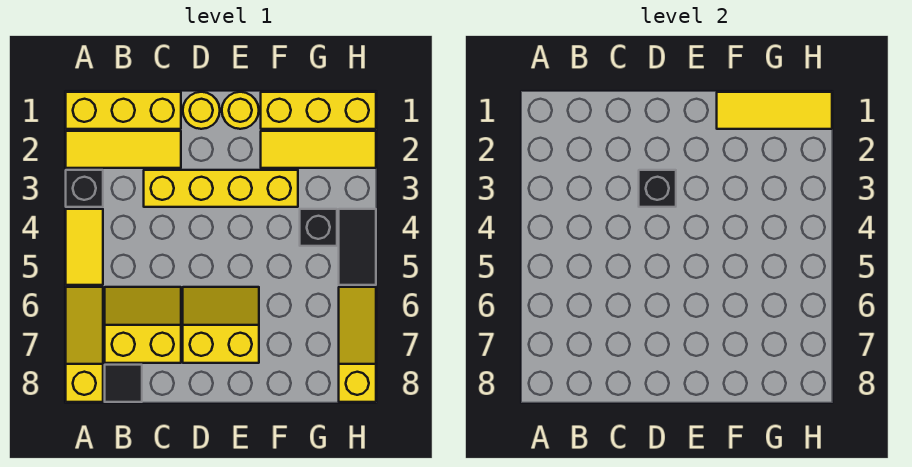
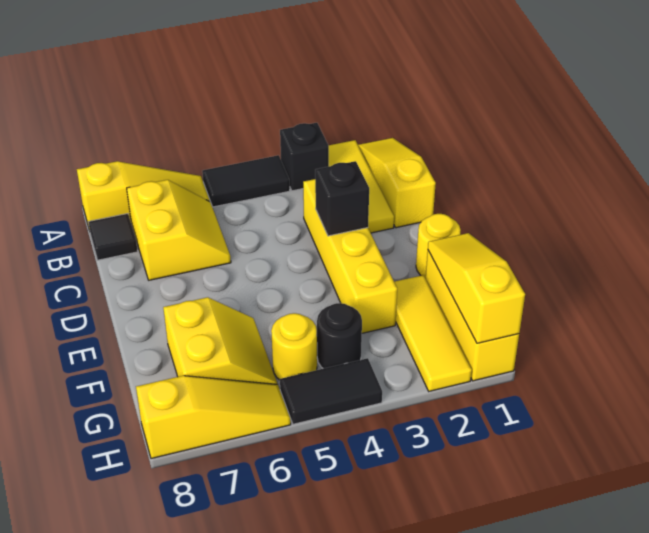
yellow brick A1:C1 level 1 -> yellow slope A1:C1 level 1 top C
yellow tile A4:A5 level 1 -> black tile A4:A5 level 1
yellow round brick D1 level 1 -> yellow round brick G5 level 1
yellow slope D6:E7 level 1 top 7 -> yellow slope F6:G7 level 1 top 7
yellow tile F1:H1 level 2 -> yellow slope F1:H1 level 2 top H
black brick G4 level 1 -> black round brick G4 level 1

